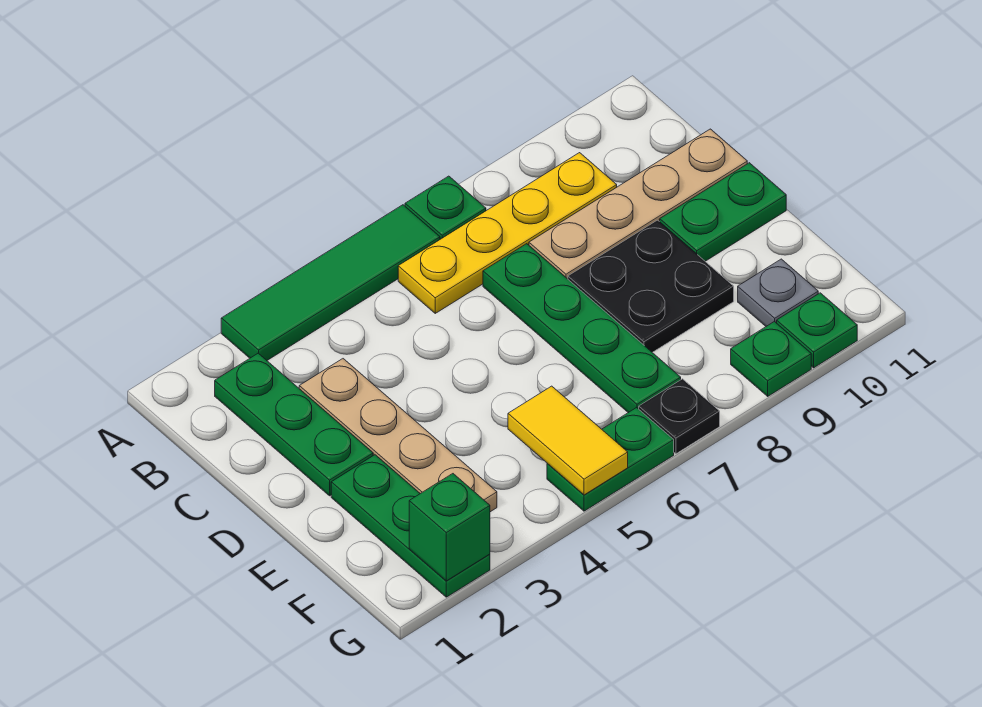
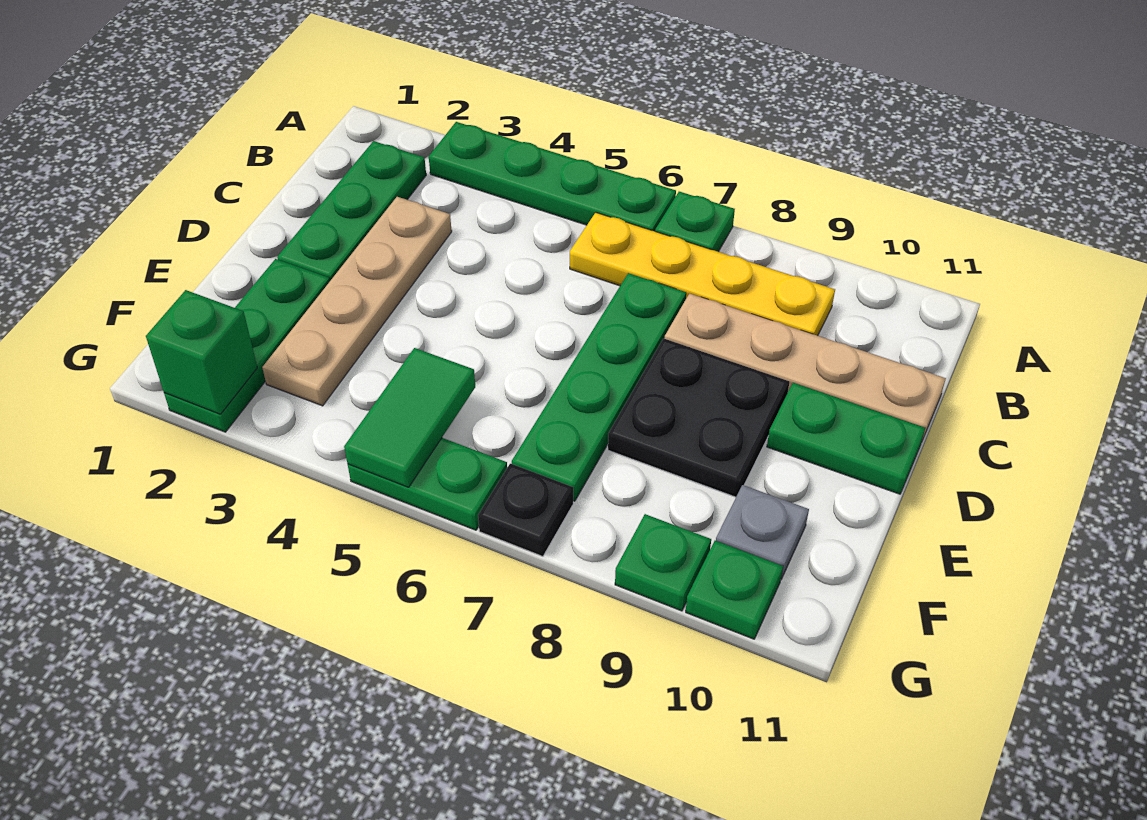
green tile A3:A6 level 1 -> green plate A3:A6 level 1
yellow tile F5:G5 level 2 -> green tile F5:G5 level 2

